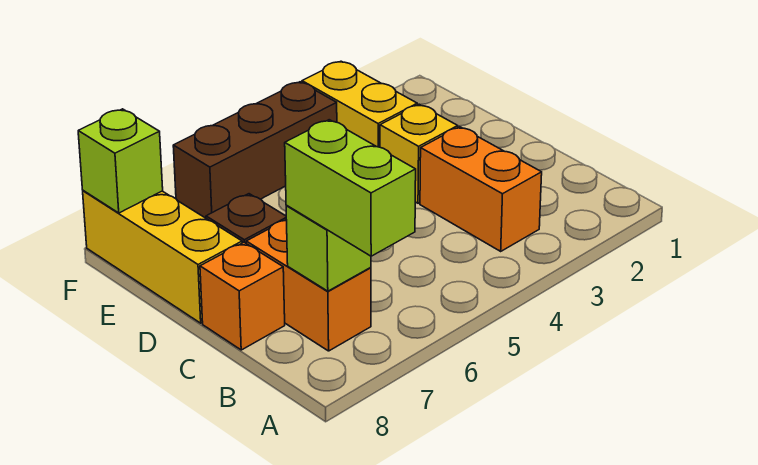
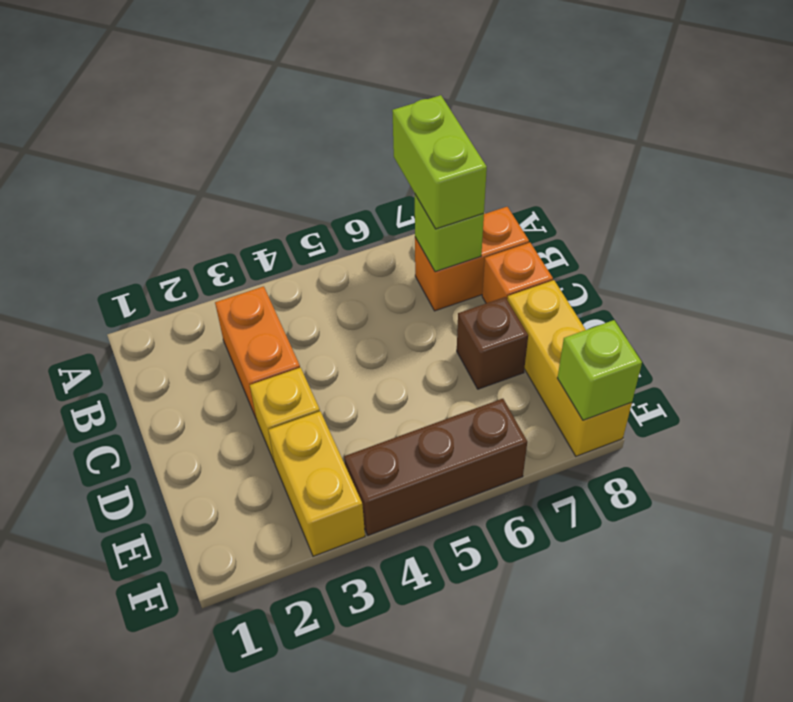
orange brick B7:C7 level 1 -> orange brick B7:B8 level 1

